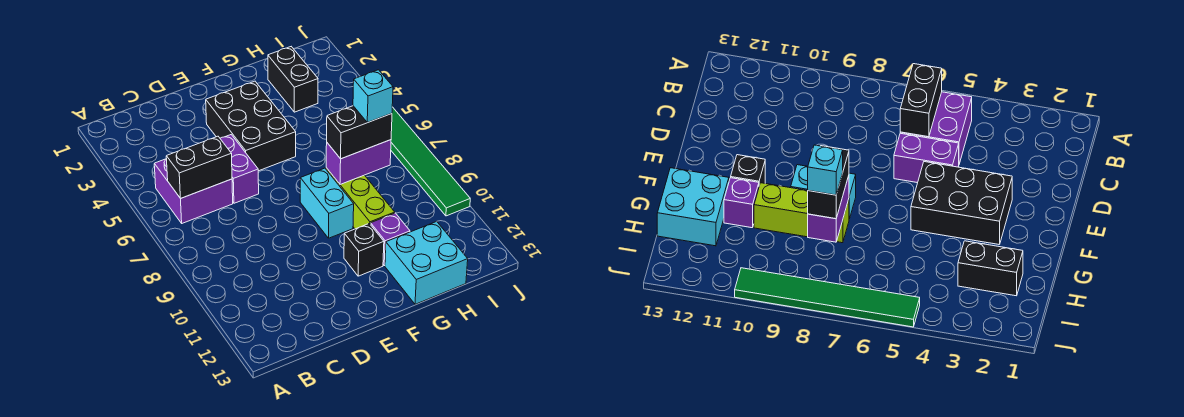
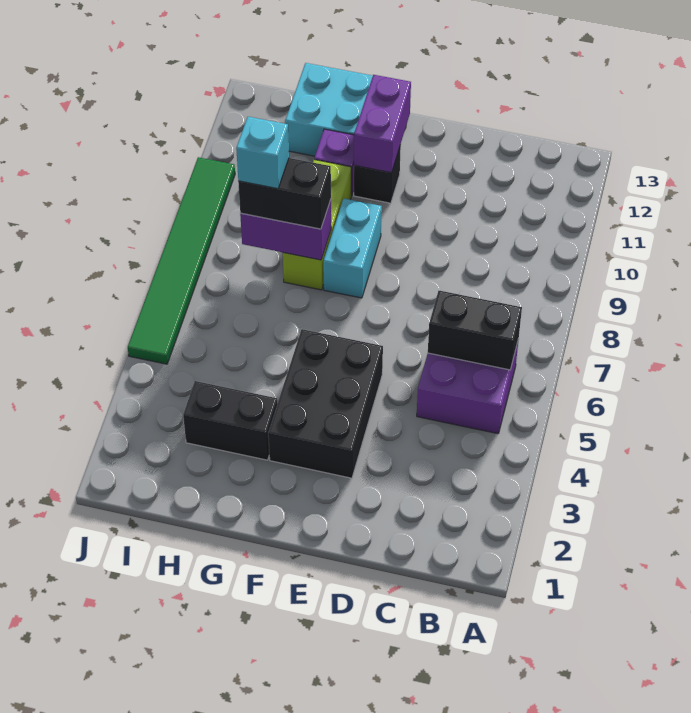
purple brick D5:D6 level 1 -> purple brick F11:F12 level 2
black brick H2:H3 level 1 -> black brick G3:H3 level 1

